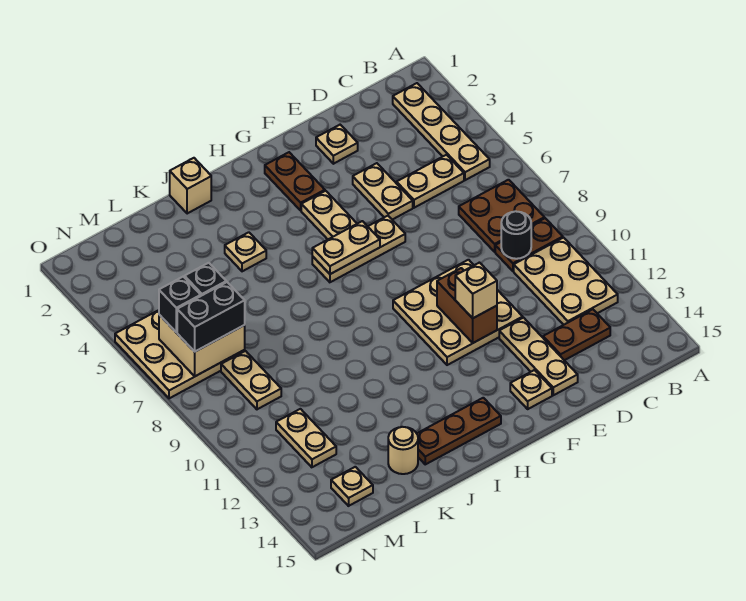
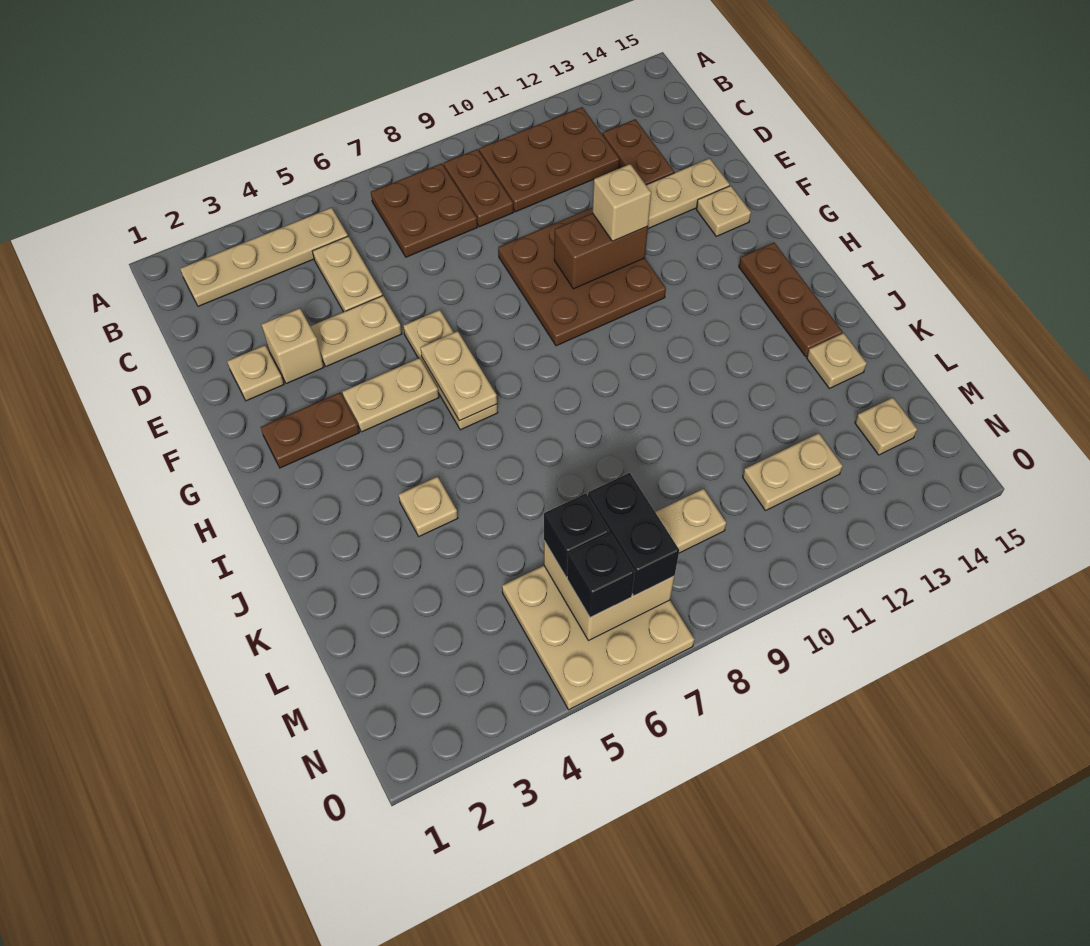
tan plate B10:C12 level 1 -> brown plate B10:C12 level 1
black round brick C9 level 2 -> none
tan plate E9:G11 level 1 -> brown plate E9:G11 level 1
tan brick J1 level 1 -> tan brick E3 level 1
tan round brick K14 level 1 -> tan plate K14 level 1

